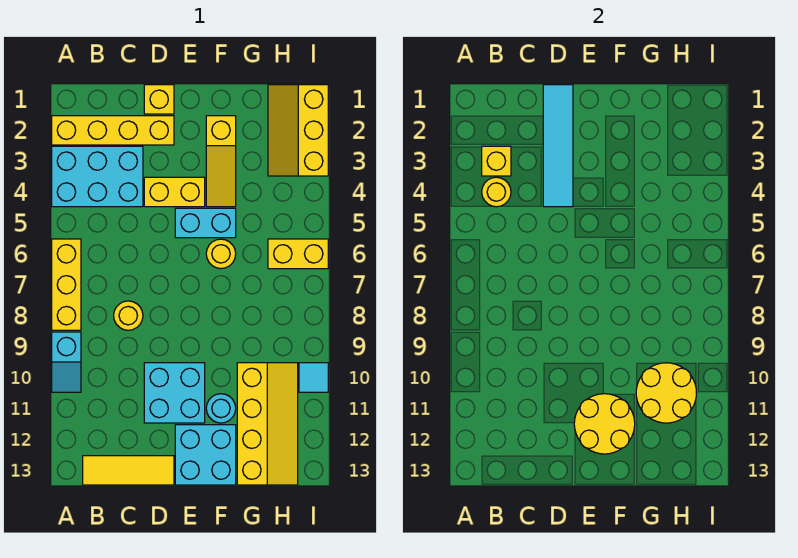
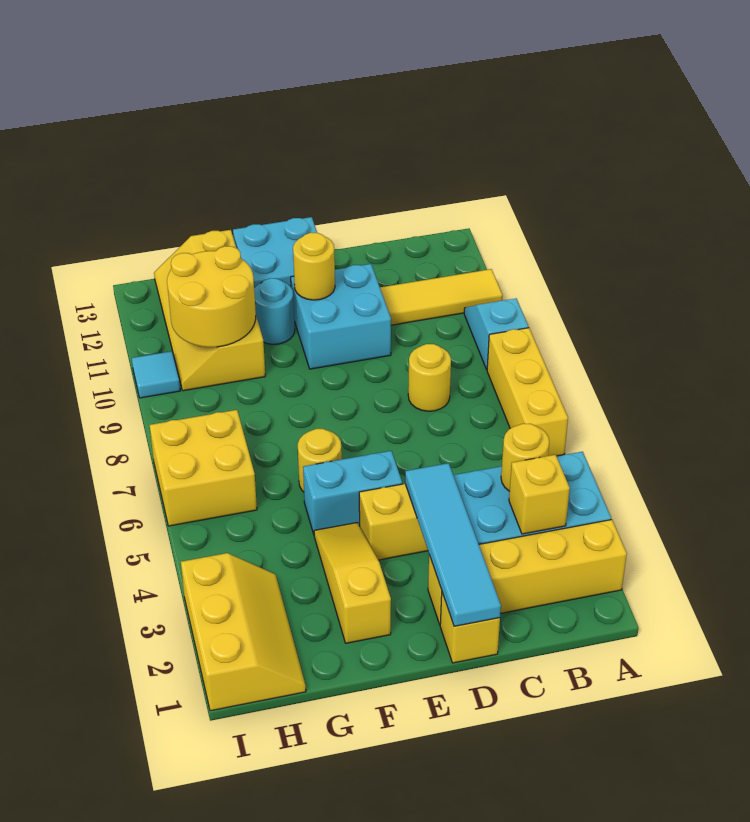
yellow tile B13:D13 level 1 -> yellow tile A11:C11 level 1
yellow round brick E11:F12 level 2 -> yellow round brick E11 level 2
yellow brick H6:I6 level 1 -> yellow brick H6:I7 level 1

